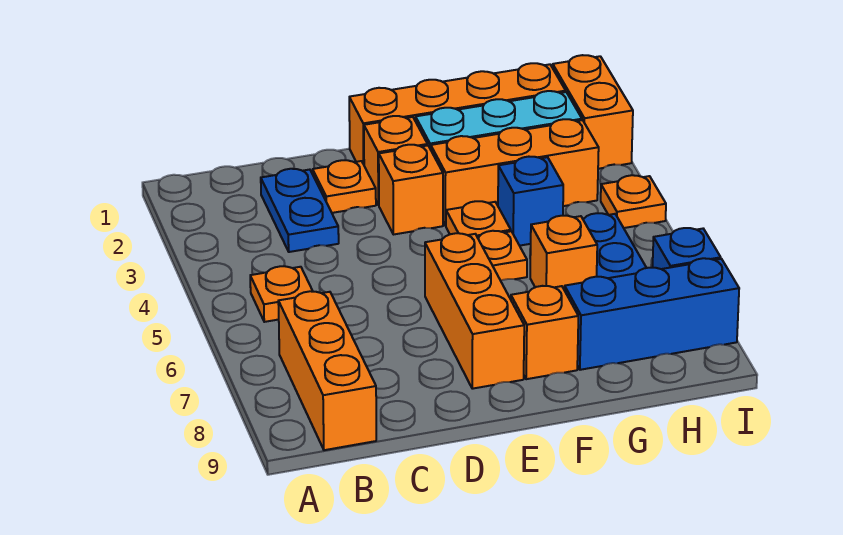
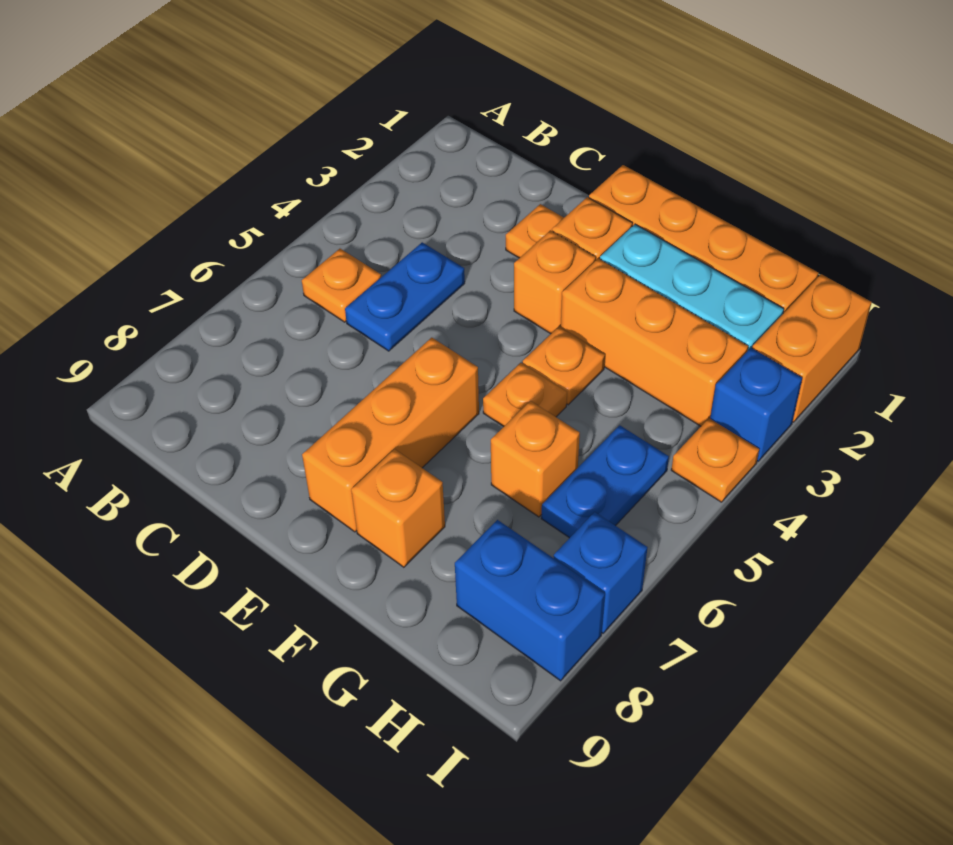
orange brick B7:B9 level 1 -> none
blue plate C2:C3 level 1 -> blue plate C4:C5 level 1
blue brick G4 level 1 -> blue brick I3 level 1
blue brick G8:I8 level 1 -> blue brick H8:I8 level 1

